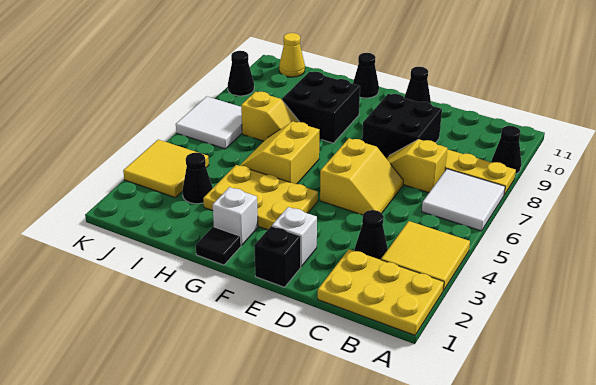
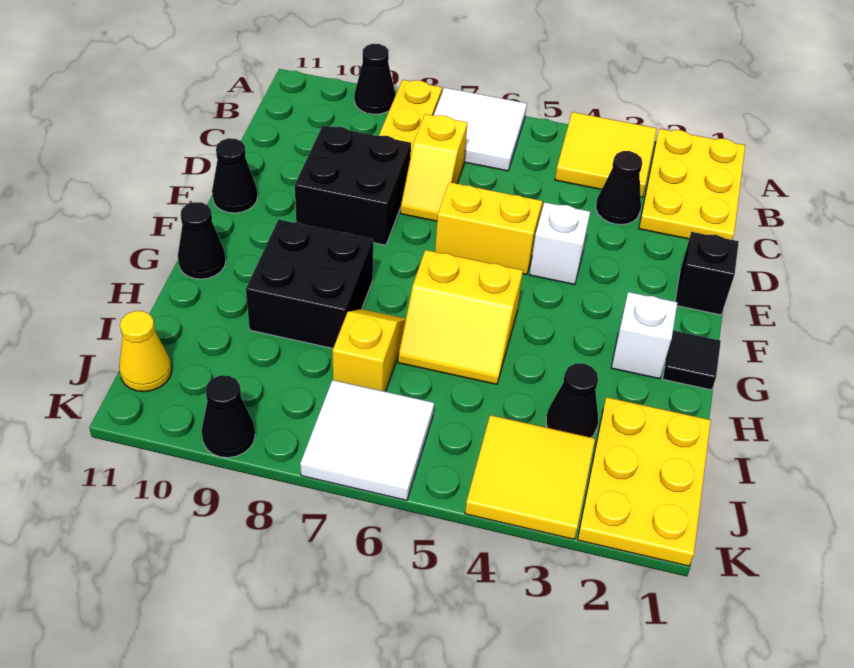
white brick E2 level 1 -> white brick E4 level 1
yellow plate F3:H4 level 1 -> yellow plate I1:K2 level 1

